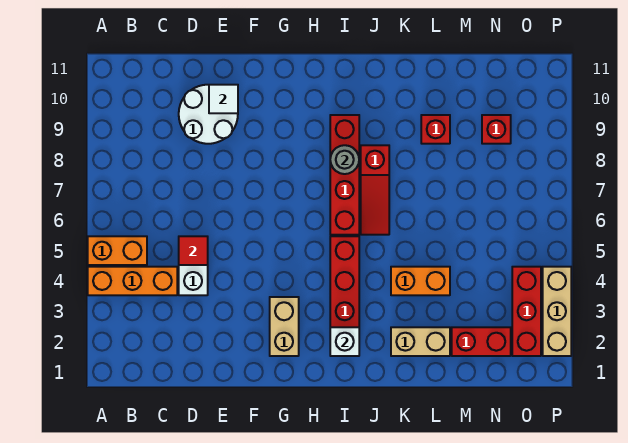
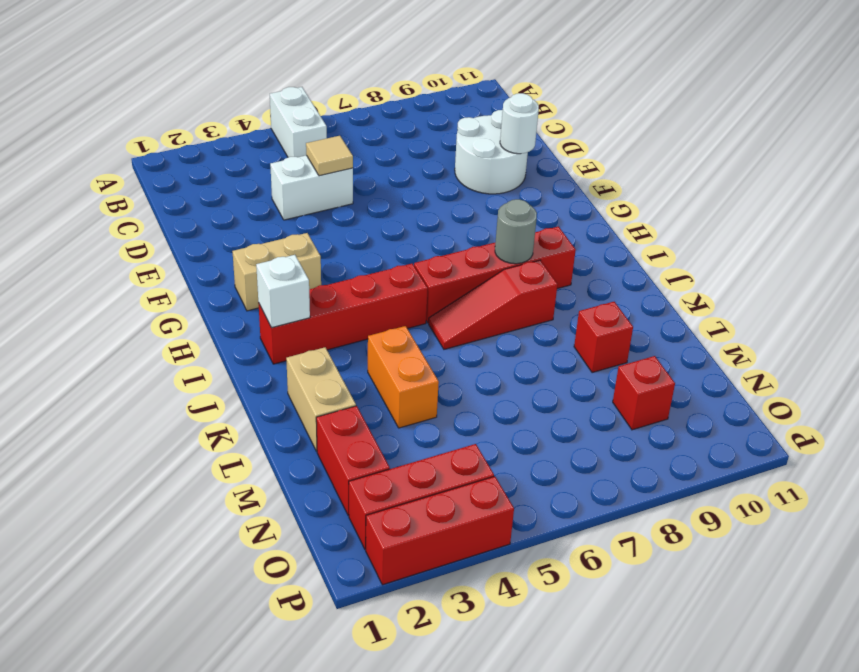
orange brick A4:C4 level 1 -> none
orange brick A5:B5 level 1 -> white brick A5:B5 level 1
red tile D5 level 2 -> tan tile D5 level 2
white tile E10 level 2 -> white round brick E10 level 2
tan brick P2:P4 level 1 -> red brick P2:P4 level 1

